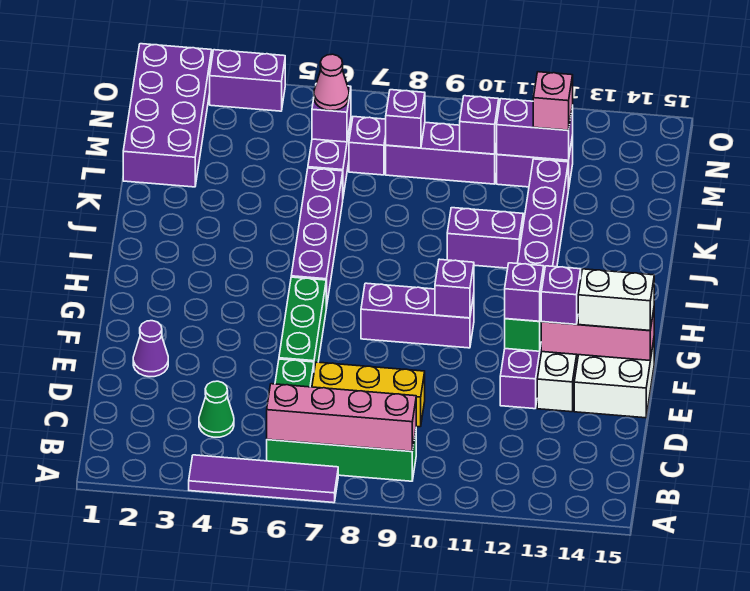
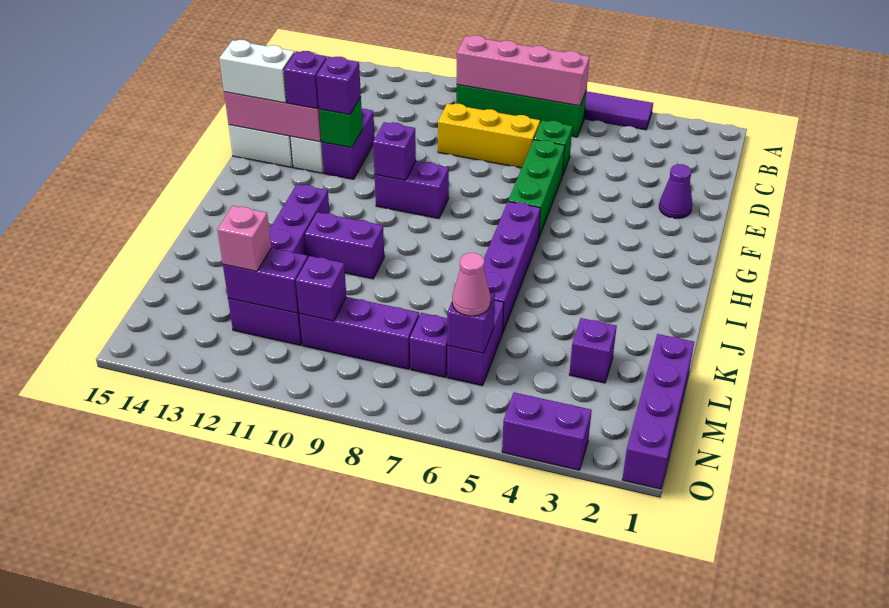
green cone C4 level 1 -> none
purple brick G8:G10 level 1 -> purple brick G9:G10 level 1
purple brick L1:O2 level 1 -> purple brick L1:O1 level 1
purple brick M8 level 2 -> purple brick L3 level 1

